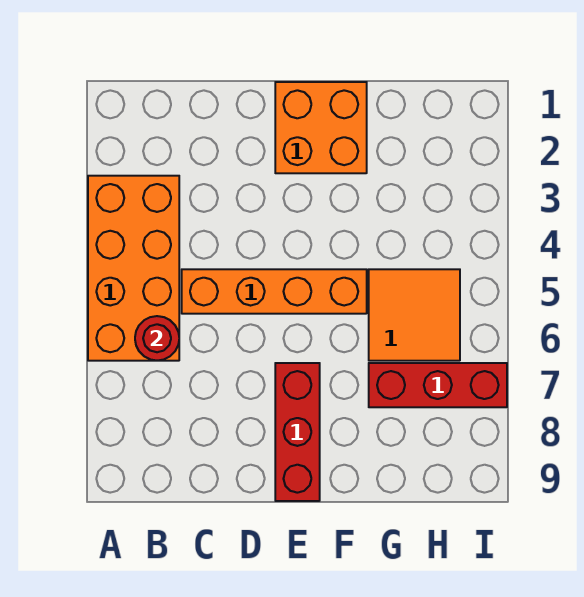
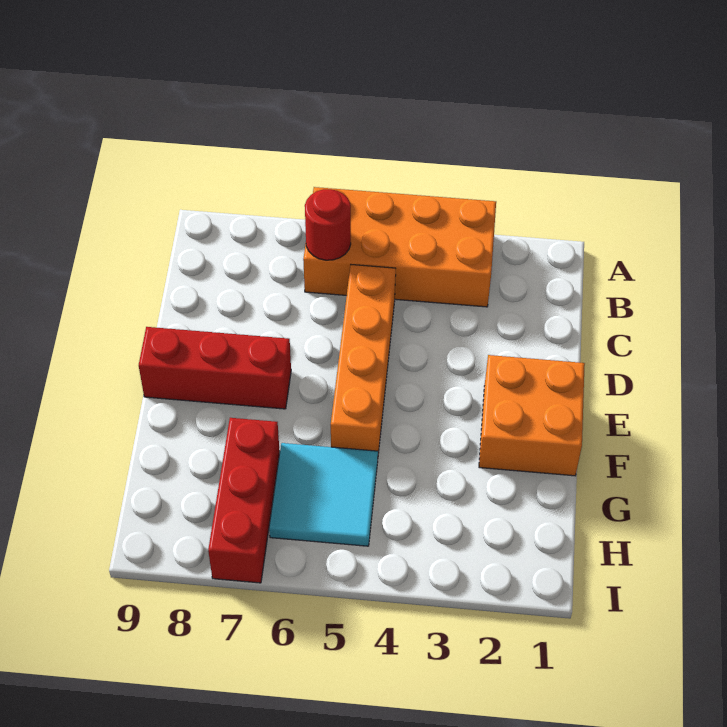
orange tile G5:H6 level 1 -> cyan tile G5:H6 level 1

